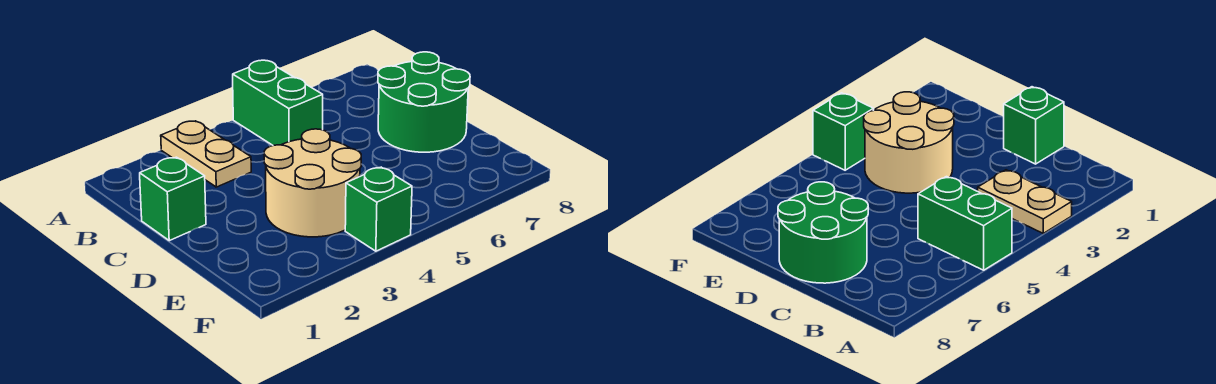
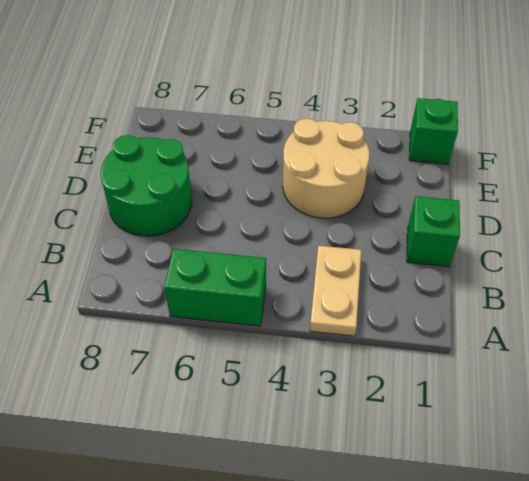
green brick A5:B5 level 1 -> green brick A5:A6 level 1
green brick F4 level 1 -> green brick F1 level 1

